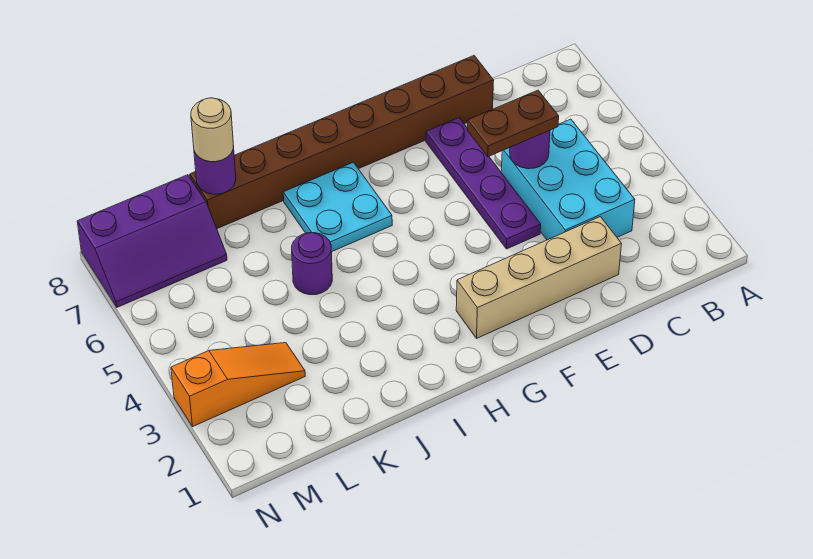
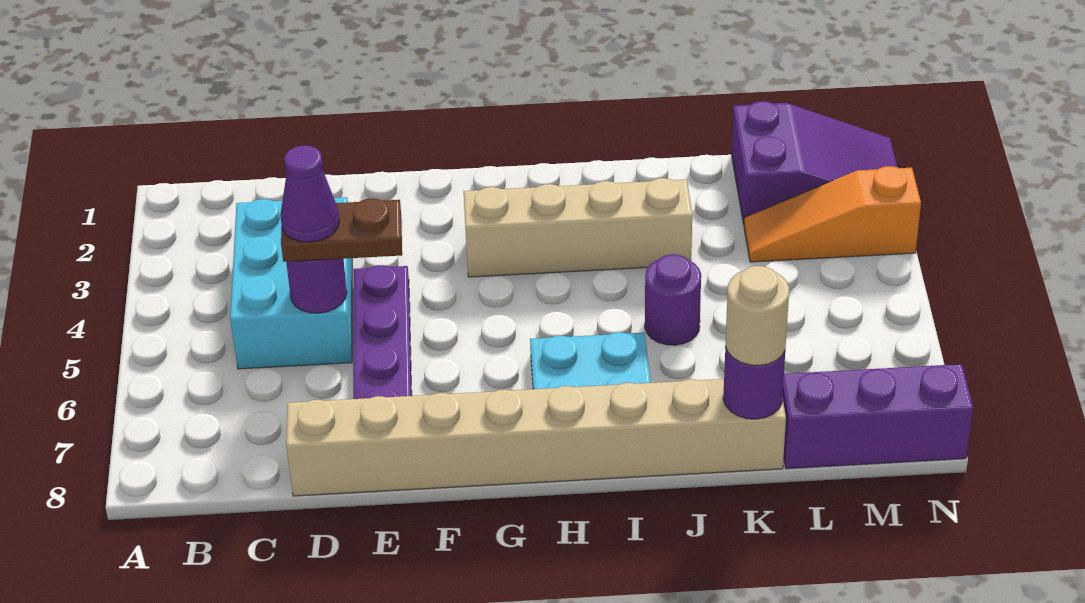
tan brick D2:G2 level 1 -> tan brick G3:J3 level 1
none -> purple cone D5 level 4
brown brick D8:K8 level 1 -> tan brick D8:K8 level 1
none -> purple slope L1:N2 level 1 top L

